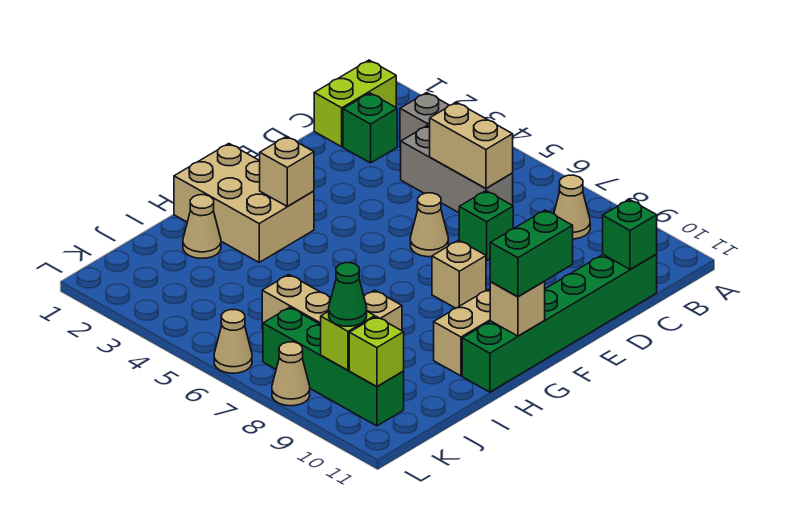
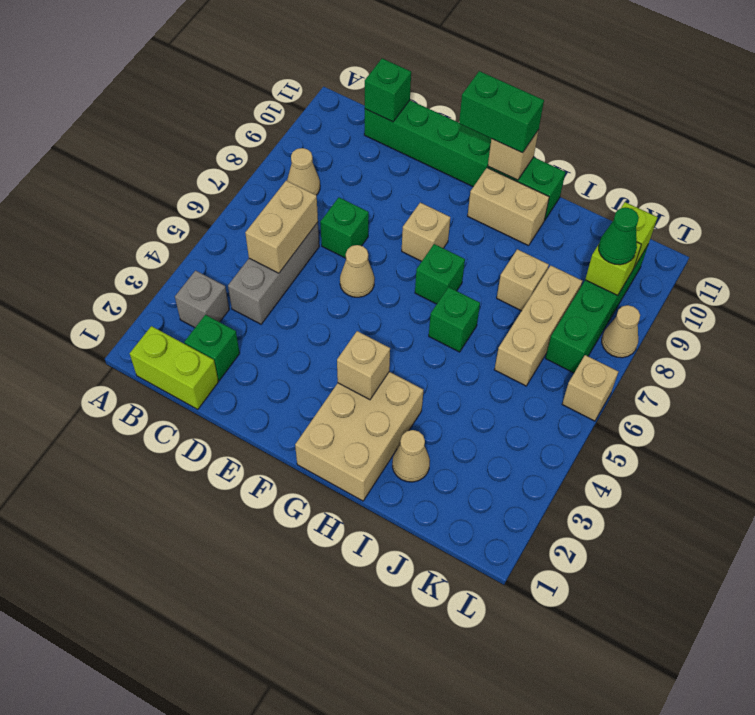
none -> green brick G7 level 1
none -> green brick H6 level 1
tan cone L6 level 1 -> tan brick L6 level 1

